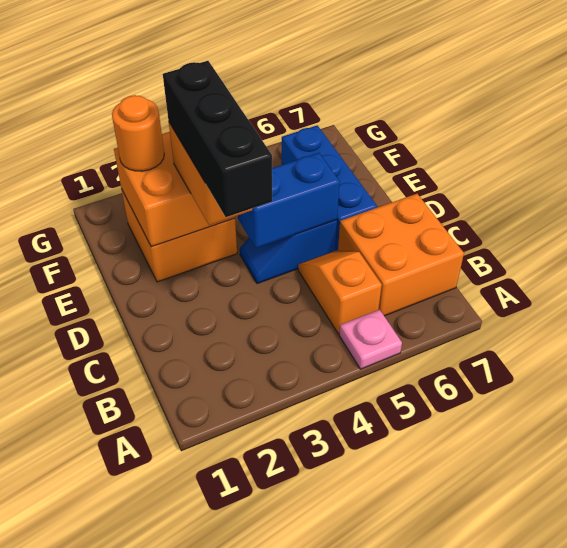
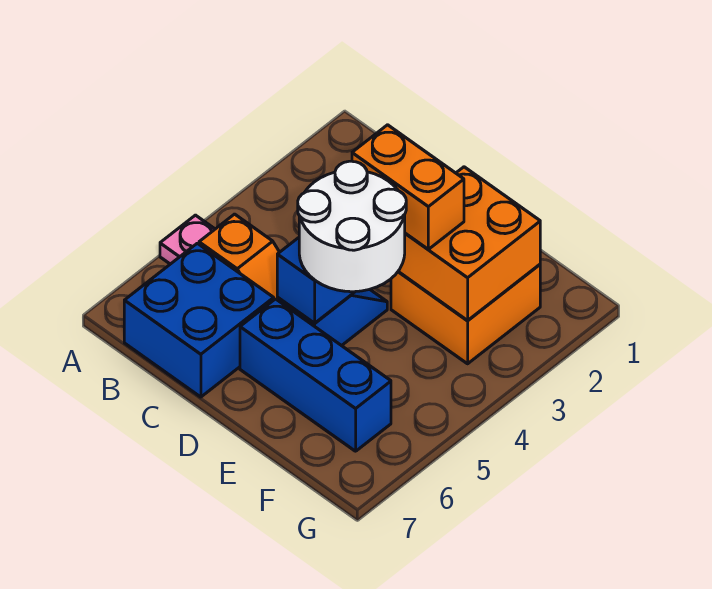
orange brick B6:C7 level 1 -> blue brick B6:C7 level 1
black brick C3:E3 level 4 -> none
none -> white round brick D4:E5 level 3
orange round brick F2 level 3 -> none

